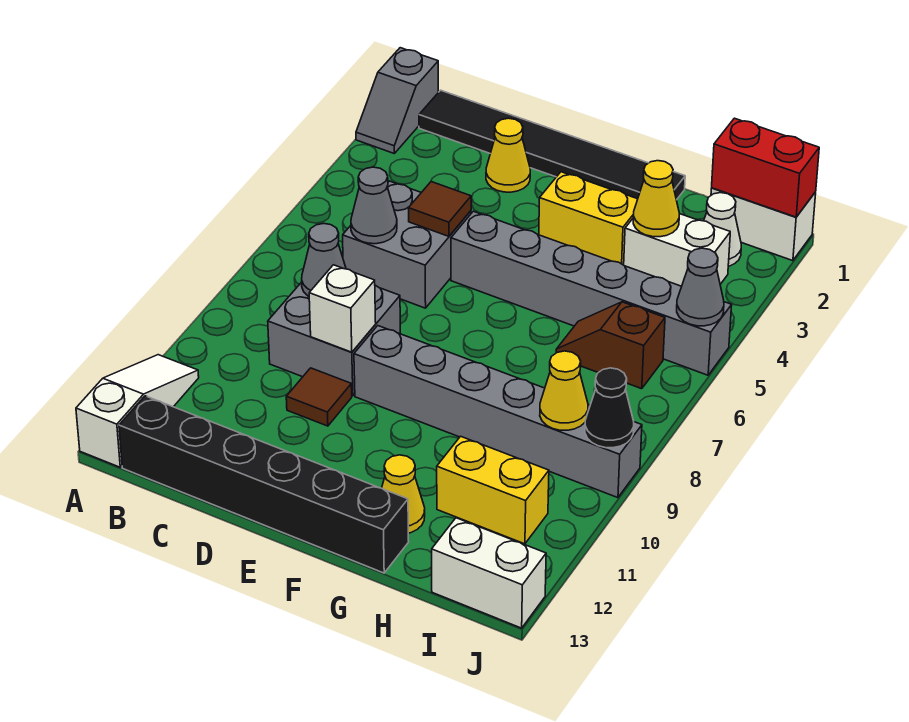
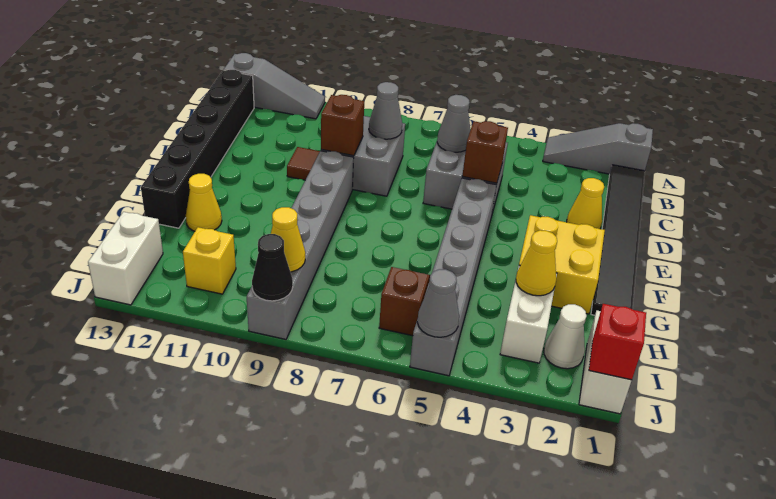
grey slope A1:A2 level 1 top 1 -> grey slope A1:A3 level 1 top 1
white slope A11:A13 level 1 top 13 -> grey slope A11:A13 level 1 top 13
brown tile D5 level 2 -> brown brick D5 level 2
white brick D9 level 2 -> brown brick D9 level 2
yellow brick F3:G3 level 1 -> yellow brick F2:G3 level 1
yellow brick H11:I11 level 1 -> yellow brick I11 level 1
red brick I1:J1 level 2 -> red brick J1 level 2

